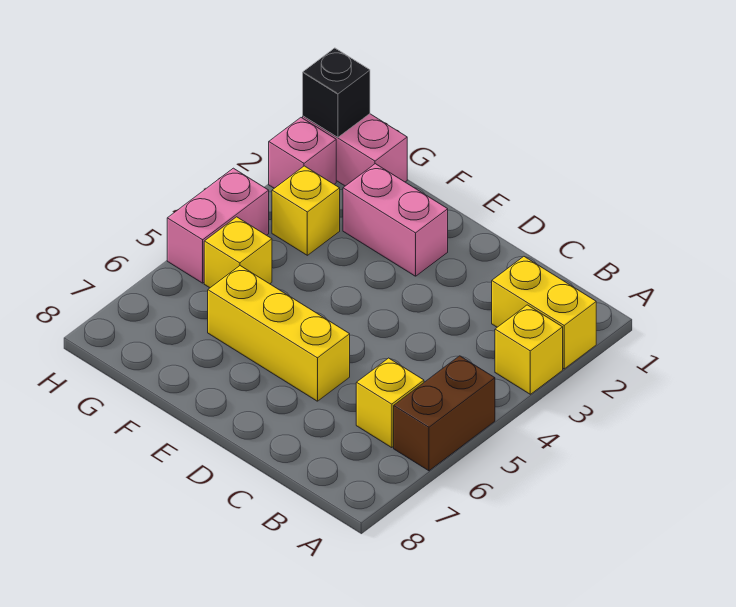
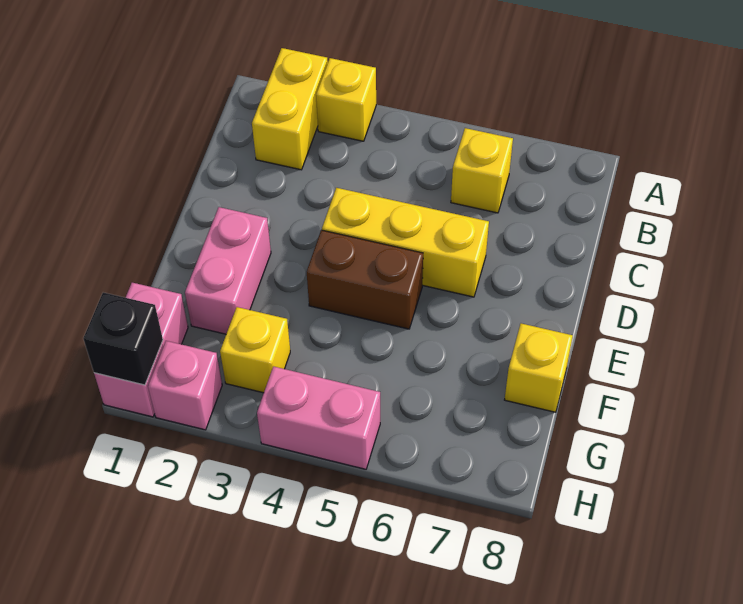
brown brick A5:A6 level 1 -> brown brick E4:E5 level 1
yellow brick D6:F6 level 1 -> yellow brick D4:D6 level 1
yellow brick G5 level 1 -> yellow brick F8 level 1

